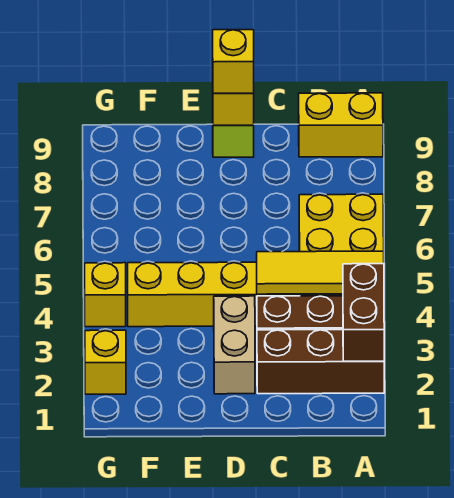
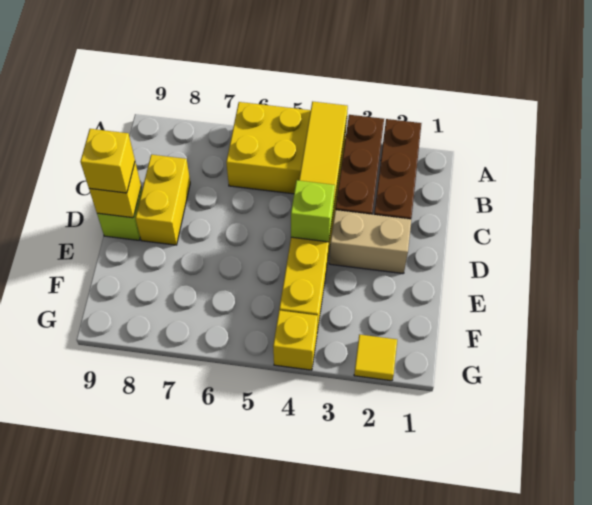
brown brick A2:A3 level 2 -> none
yellow brick A9:B9 level 1 -> yellow brick C8:D8 level 1
none -> lime brick D4 level 2
yellow brick G2 level 1 -> yellow tile G2 level 1

